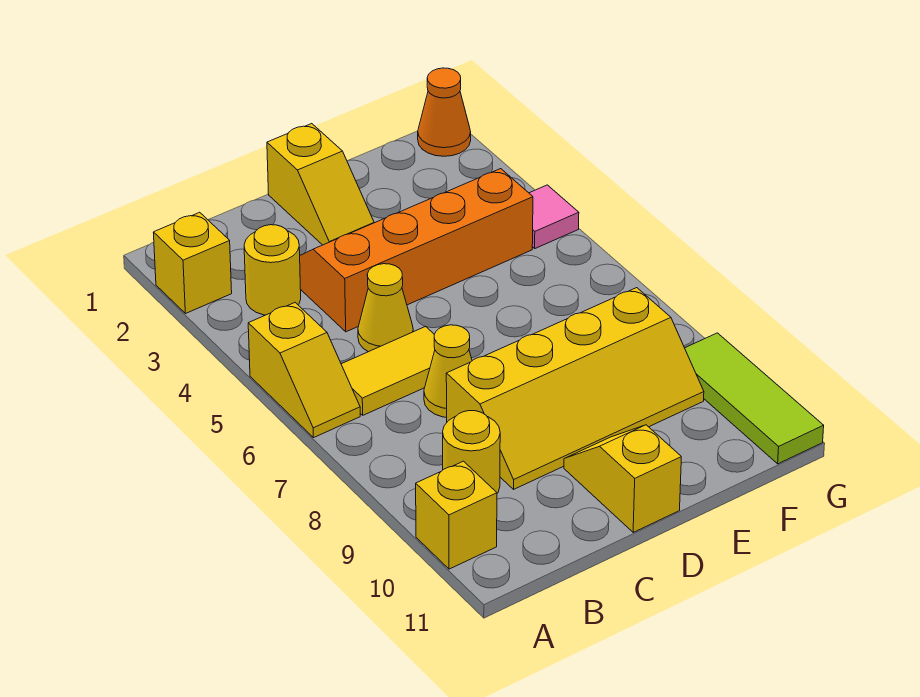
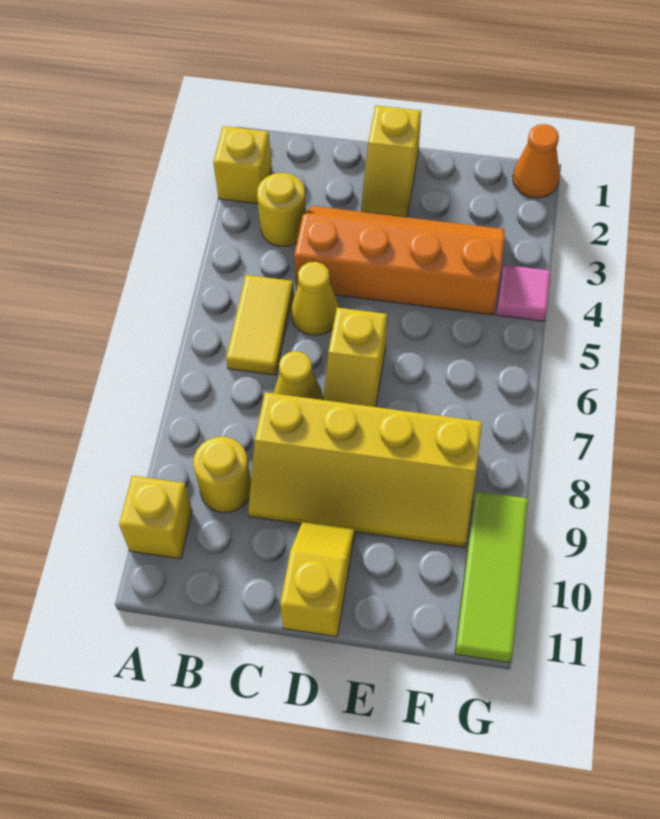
yellow slope A5:A6 level 1 top 5 -> yellow slope D6:D7 level 1 top 6
yellow tile B6:C6 level 1 -> yellow tile B5:B6 level 1

